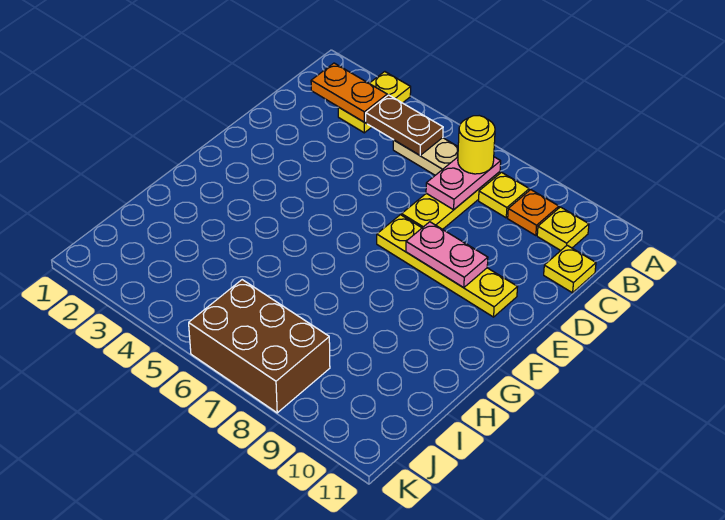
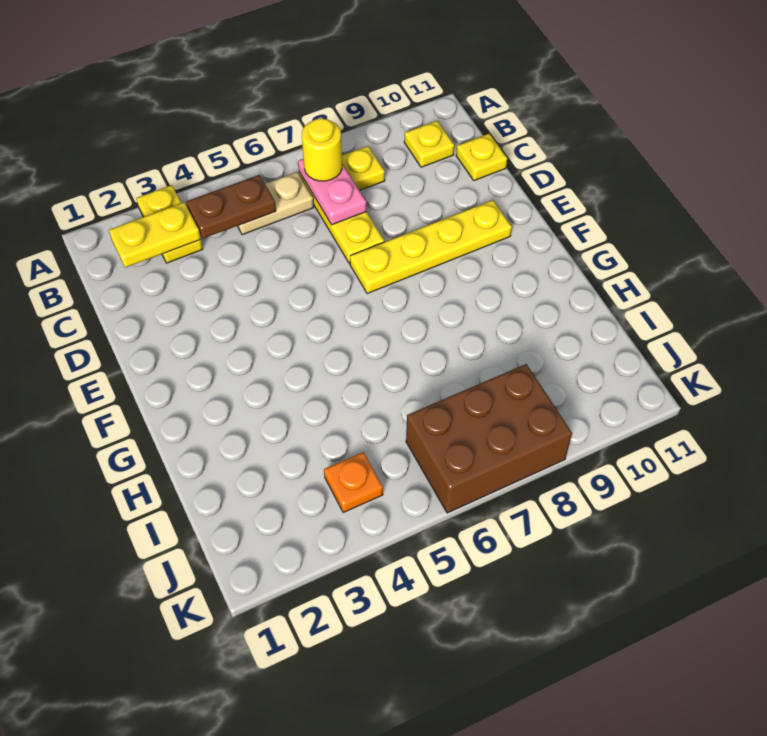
orange plate B2:B3 level 2 -> yellow plate B2:B3 level 2
orange plate B9 level 1 -> orange plate J4 level 1
pink plate E8:E9 level 2 -> none

